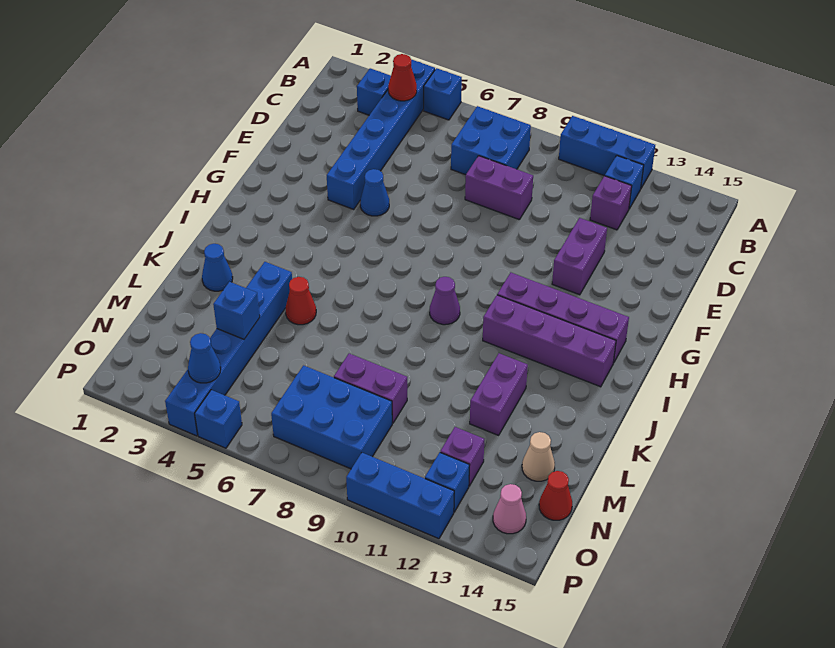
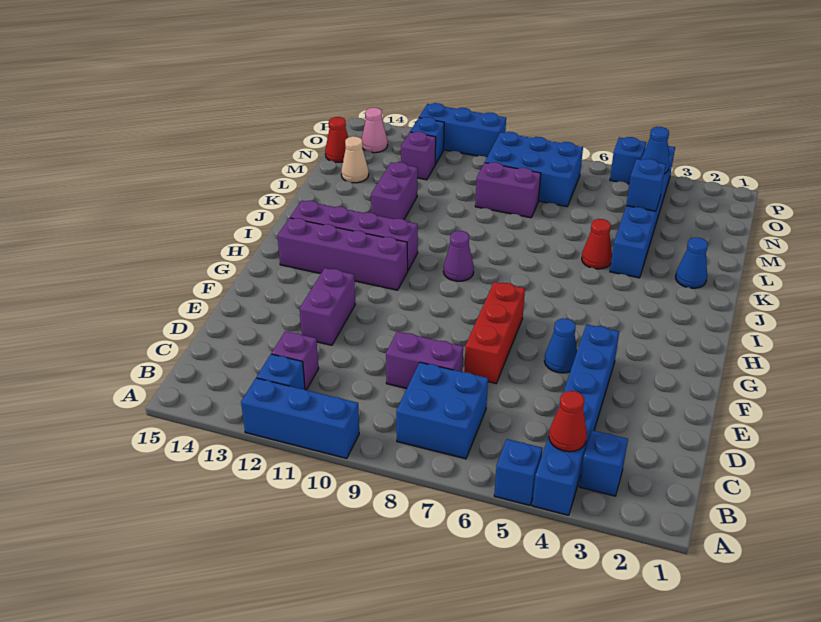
none -> red brick E7:G7 level 1

